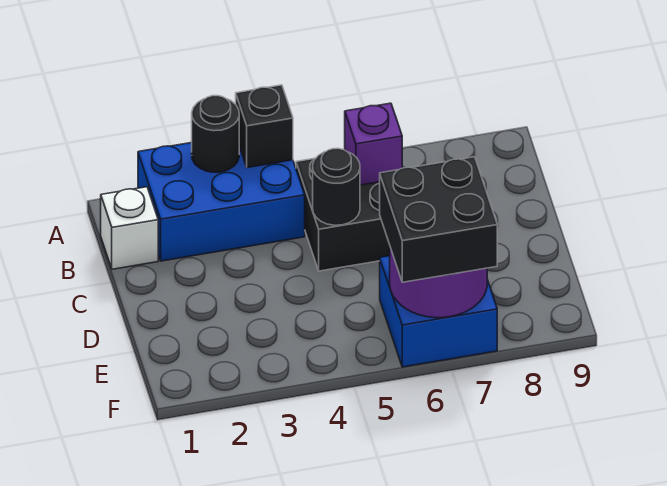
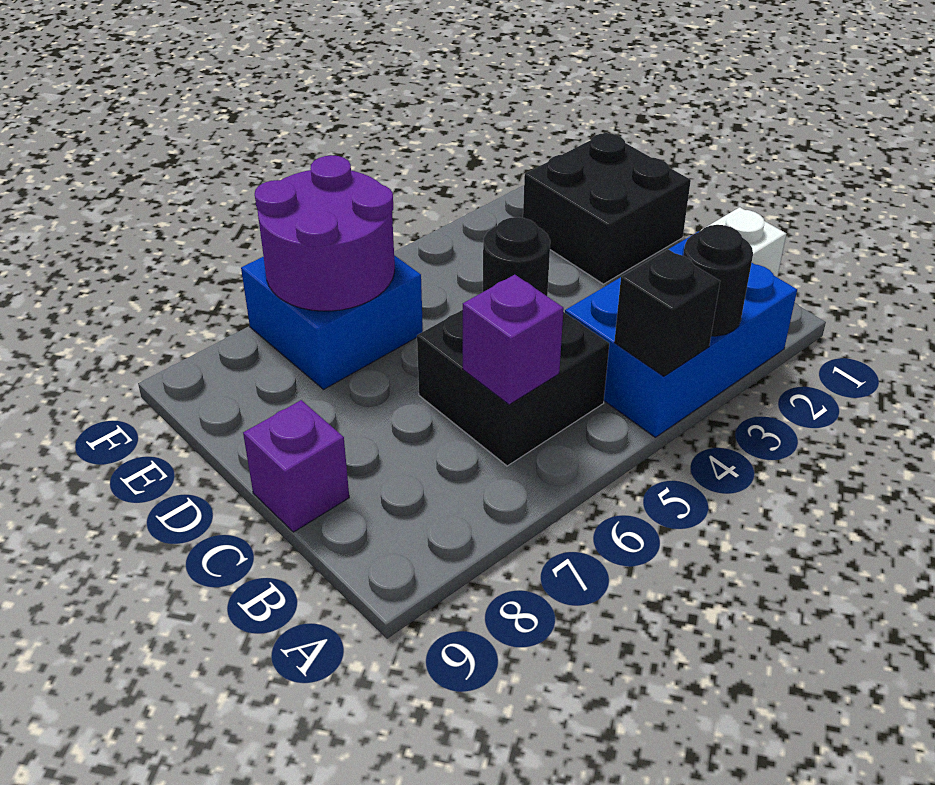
none -> purple brick C9 level 1
black brick E6:F7 level 3 -> black brick D1:E2 level 1

